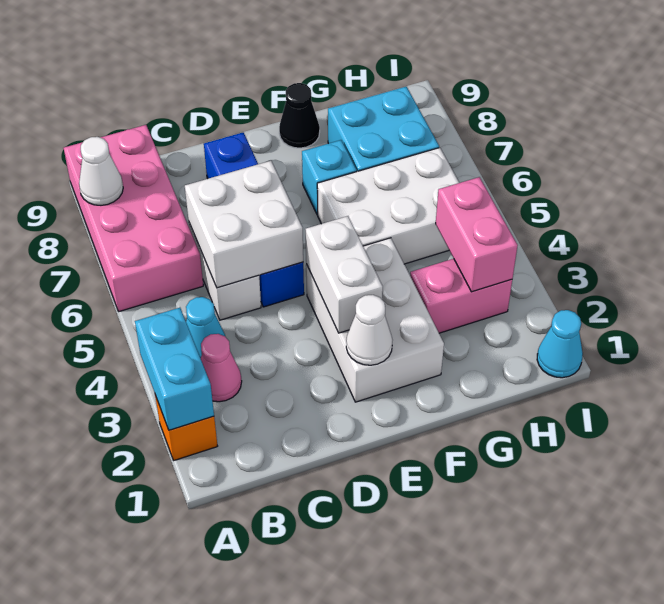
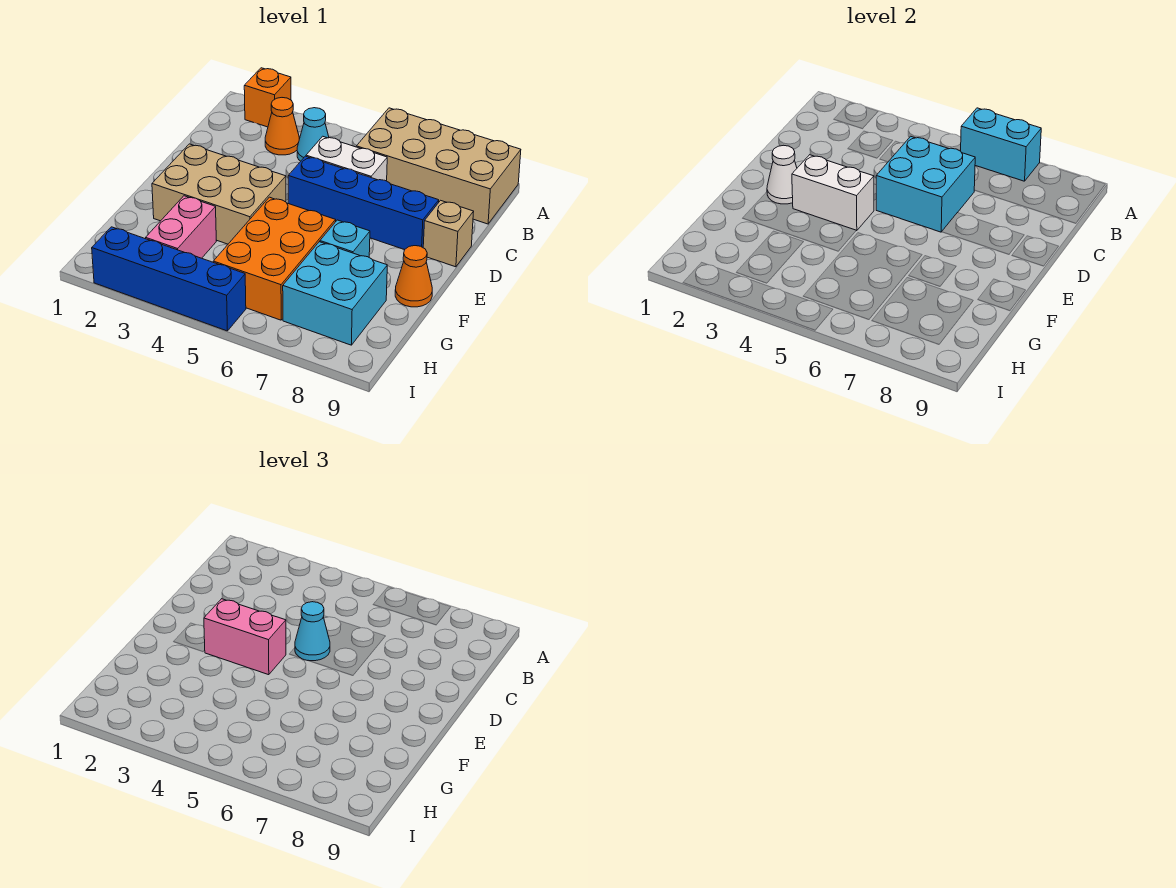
cyan brick A2:A3 level 2 -> cyan brick A6:A7 level 2
pink brick A6:B9 level 1 -> tan brick A6:B9 level 1
white cone A8 level 2 -> none
pink cone B3 level 1 -> orange cone B3 level 1
white brick C5:D6 level 2 -> cyan brick C5:D6 level 2
none -> tan brick D9 level 1
white brick E2:F4 level 1 -> tan brick E2:F4 level 1
white brick F5:H6 level 1 -> orange brick F5:H6 level 1
black cone F9 level 1 -> orange cone F9 level 1
pink brick H3:H4 level 2 -> pink brick E3:E4 level 3
cyan cone I1 level 1 -> cyan cone D5 level 3
none -> blue brick I2:I5 level 1

